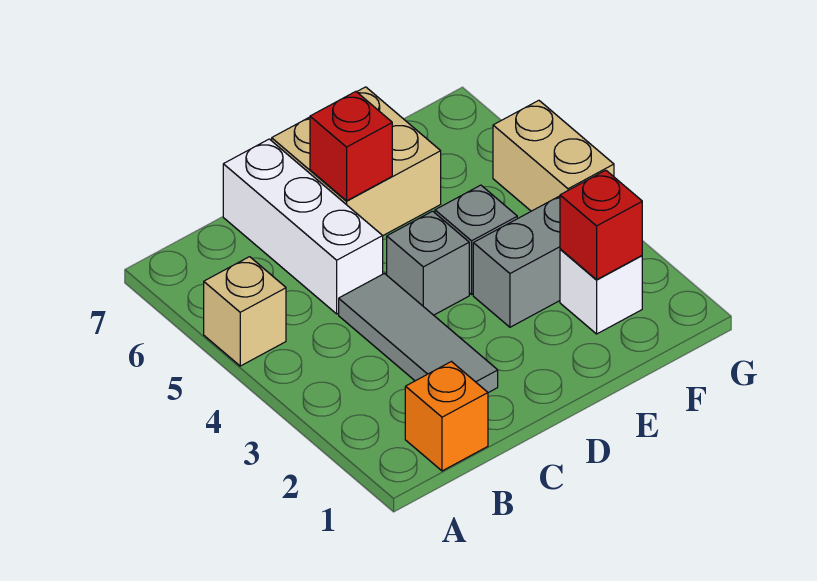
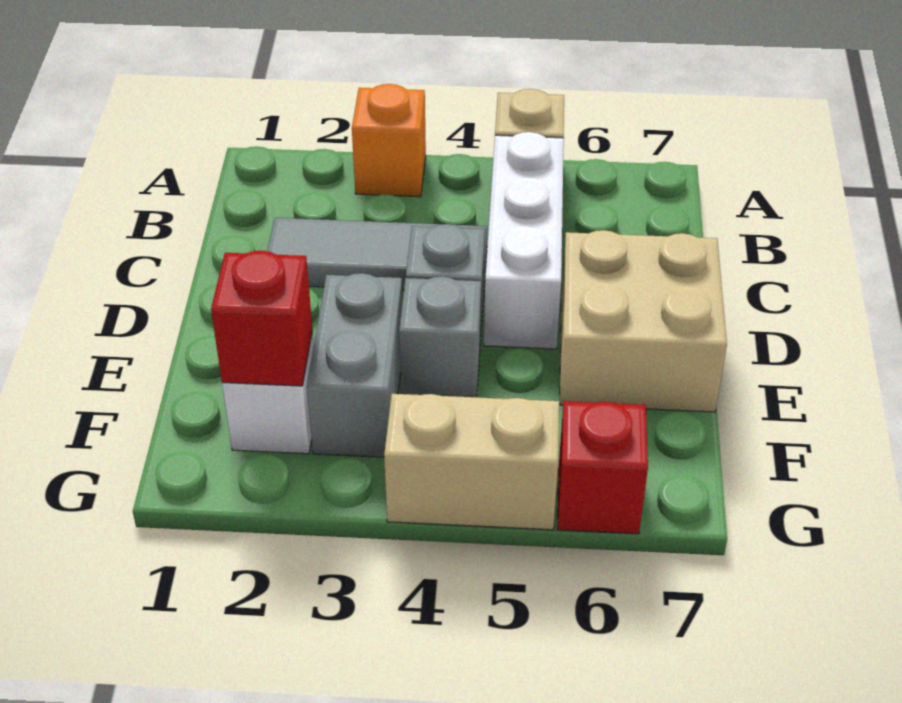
orange brick B1 level 1 -> orange brick A3 level 1
white brick C5:C7 level 1 -> white brick B5:D5 level 1
red brick D6 level 2 -> red brick G6 level 1

